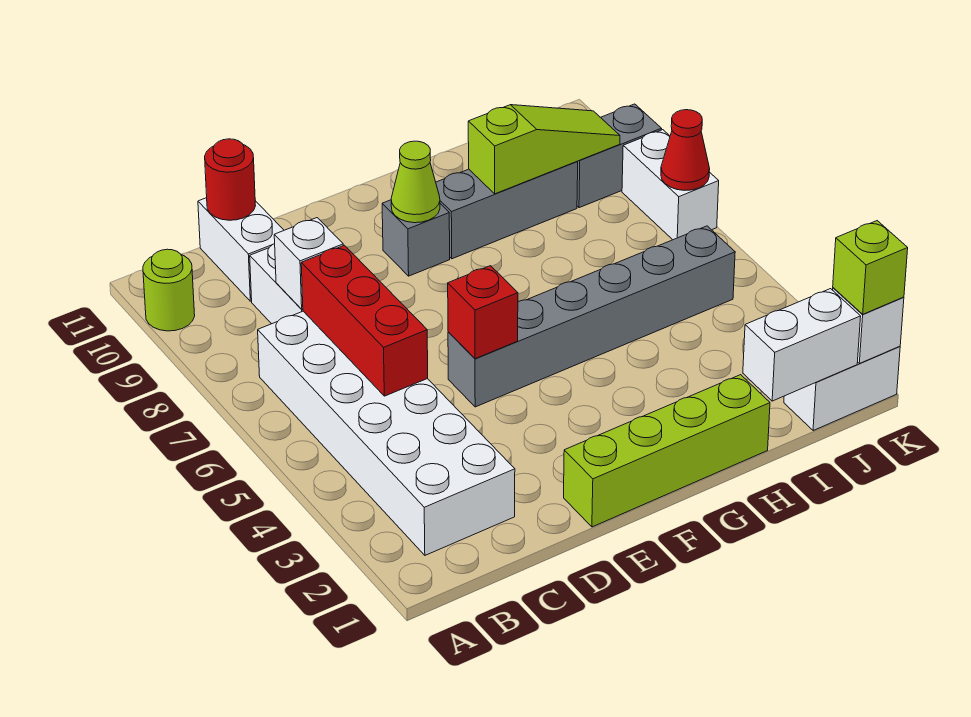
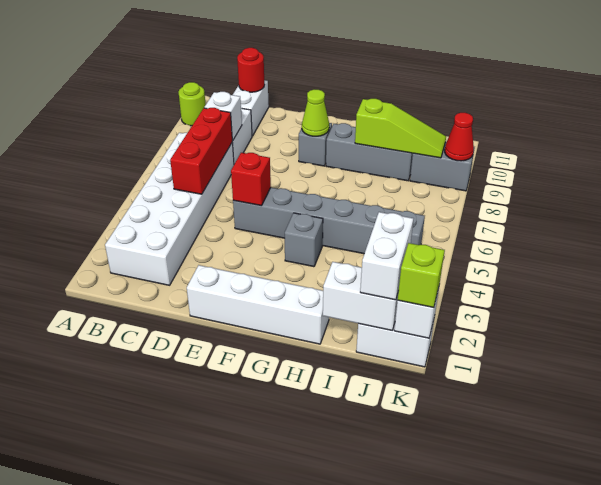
lime brick E1:H1 level 1 -> white brick E1:H1 level 1
none -> grey brick G4 level 1
white brick K7:K8 level 1 -> white brick J1:J2 level 3
red cone K7 level 2 -> red cone K9 level 2

